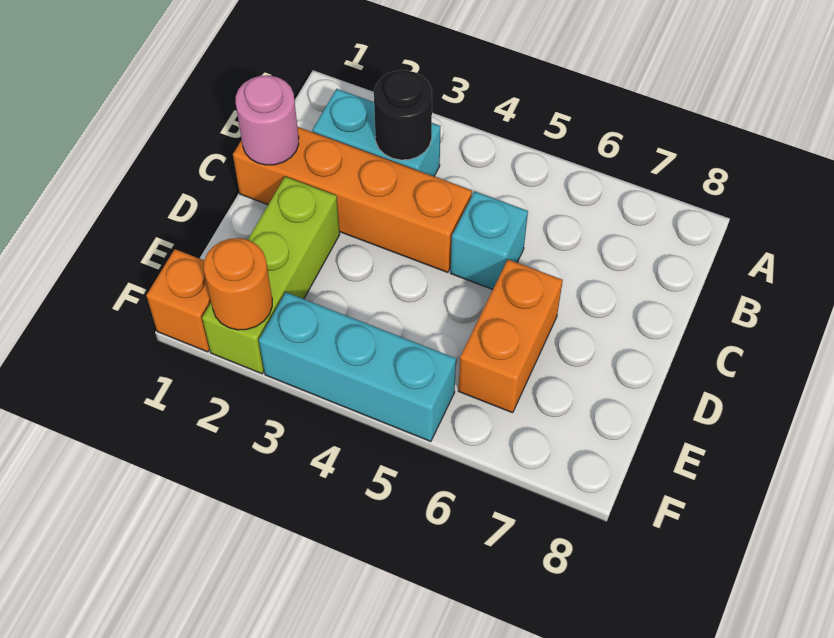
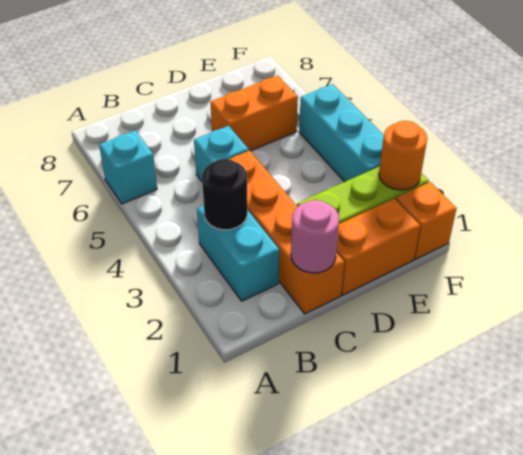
none -> cyan brick A6 level 1
none -> orange brick D1:E1 level 1

